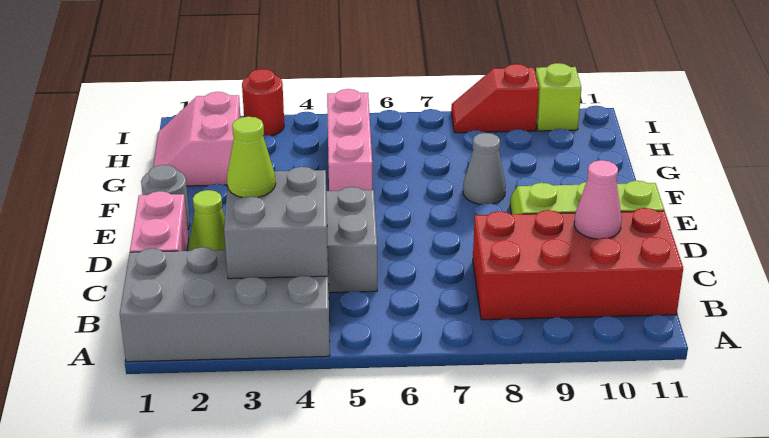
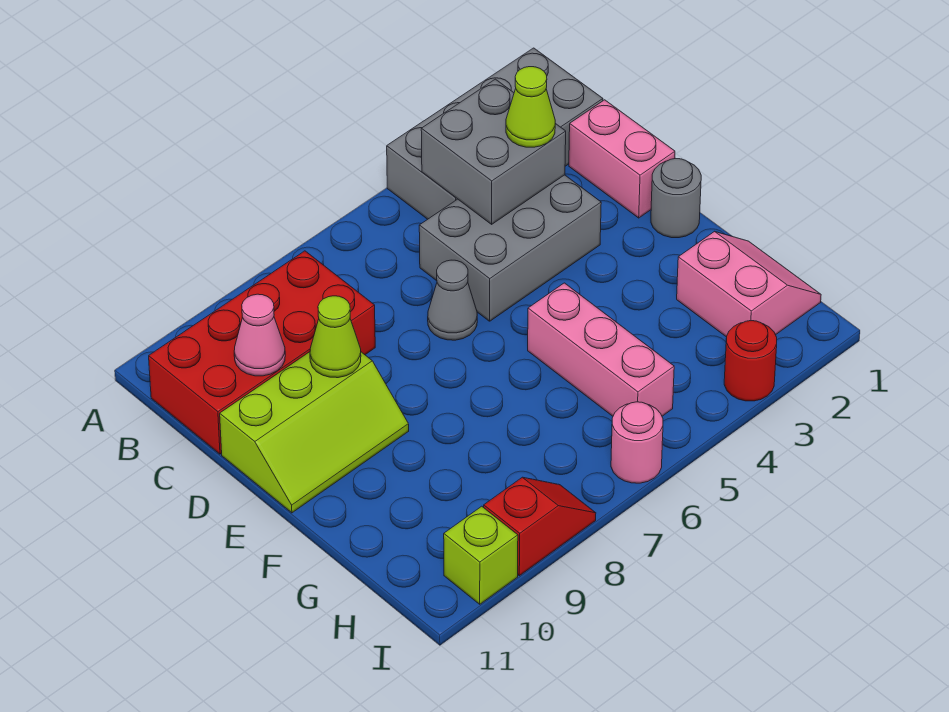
lime cone D2 level 1 -> lime cone D9 level 2
grey cone F8 level 1 -> grey cone D6 level 1
none -> pink round brick I6 level 1

